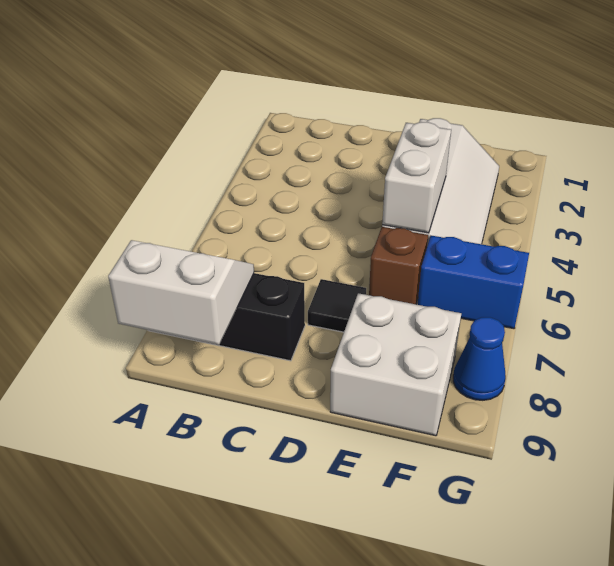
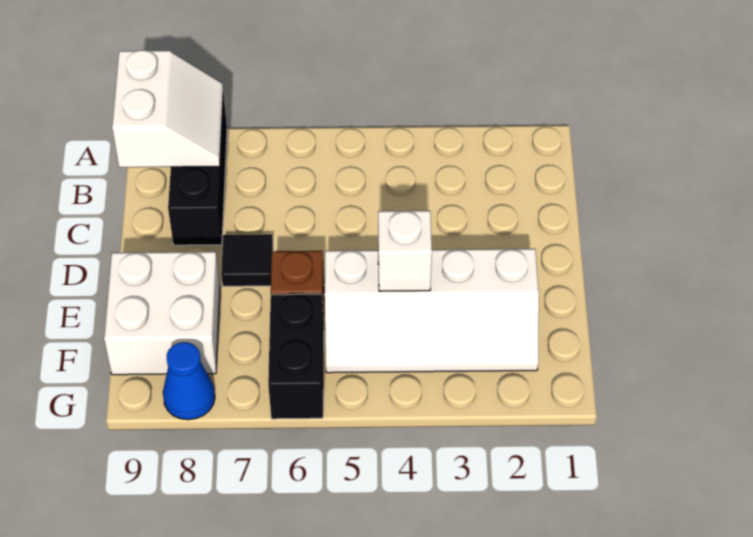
white brick E4:E5 level 2 -> white brick E4 level 2
blue brick F6:G6 level 1 -> black brick F6:G6 level 1

